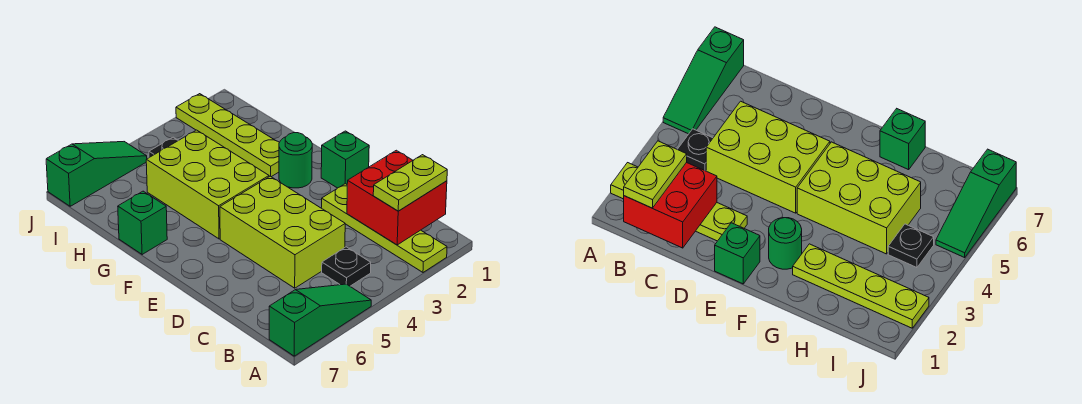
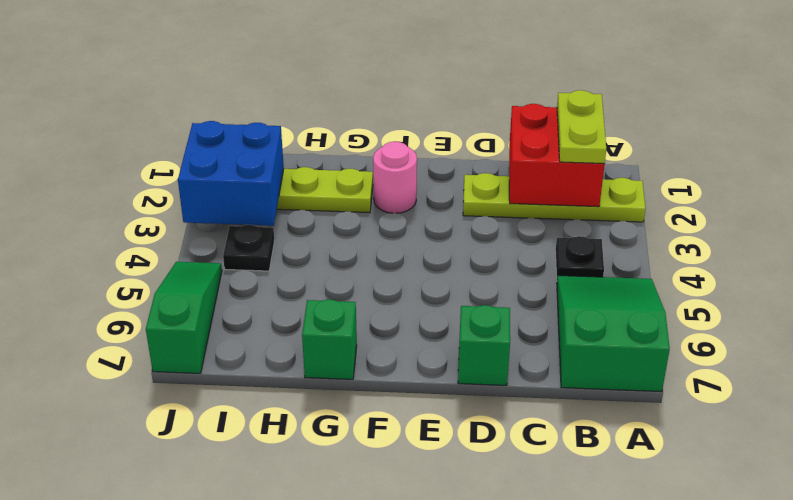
green slope A5:A7 level 1 top 7 -> green slope A5:B7 level 1 top 7
lime brick C4:E5 level 1 -> none
green brick E1 level 1 -> green brick D7 level 1
green round brick F2 level 1 -> pink round brick F2 level 1
lime brick F4:H5 level 1 -> none
none -> blue brick I2:J3 level 2

